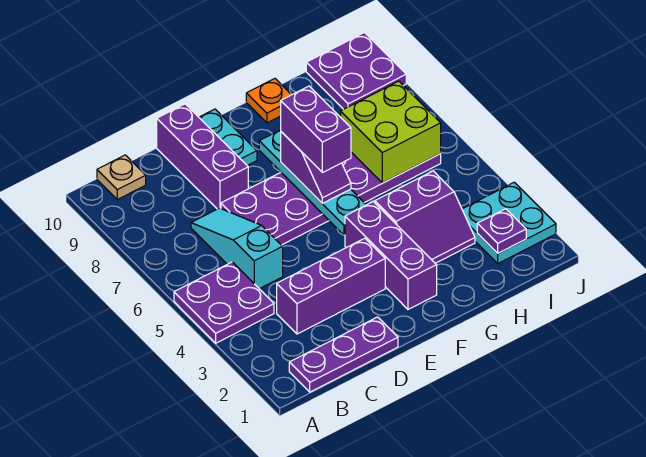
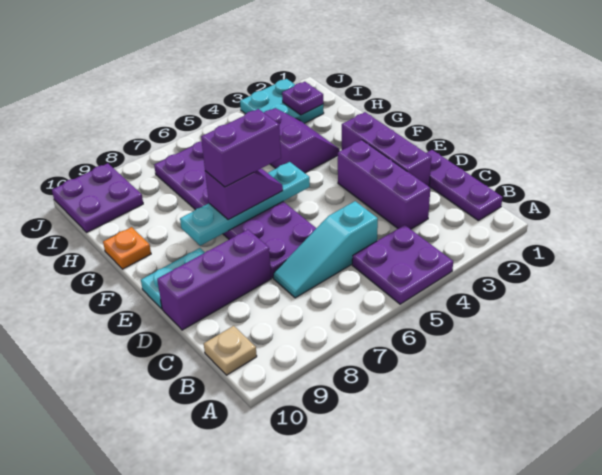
purple brick F2:F4 level 1 -> purple brick D2:F2 level 1
lime brick H6:I7 level 2 -> none

